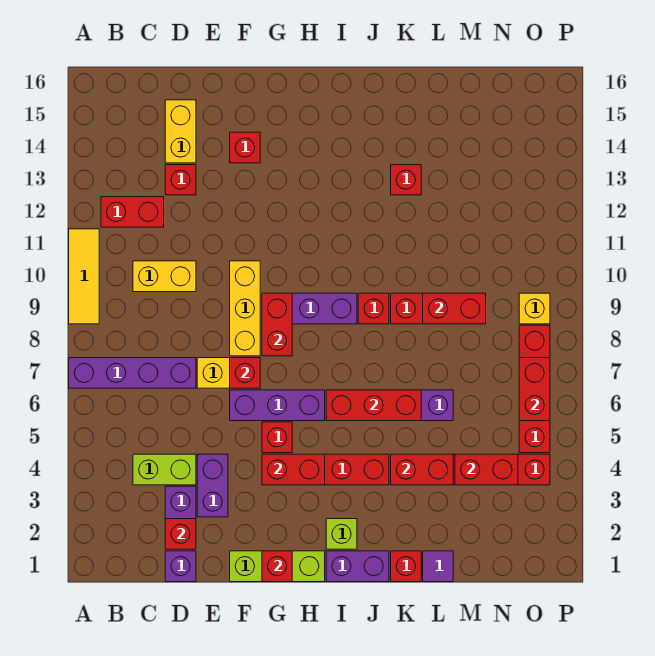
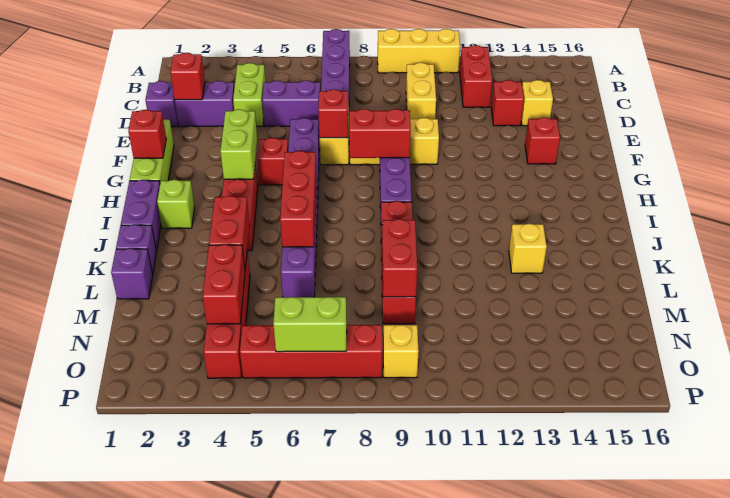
yellow tile A9:A11 level 1 -> yellow brick A9:A11 level 1
yellow brick D14:D15 level 1 -> yellow brick D14 level 1
purple brick E3:E4 level 1 -> purple brick D5:D6 level 1
red brick G4:H4 level 2 -> lime brick G4:H4 level 2
red brick K1 level 1 -> purple brick K1 level 1
red brick K13 level 1 -> yellow brick K13 level 1
purple tile L1 level 1 -> purple brick L1 level 1
red brick O6:O7 level 2 -> lime brick O6:O7 level 2

